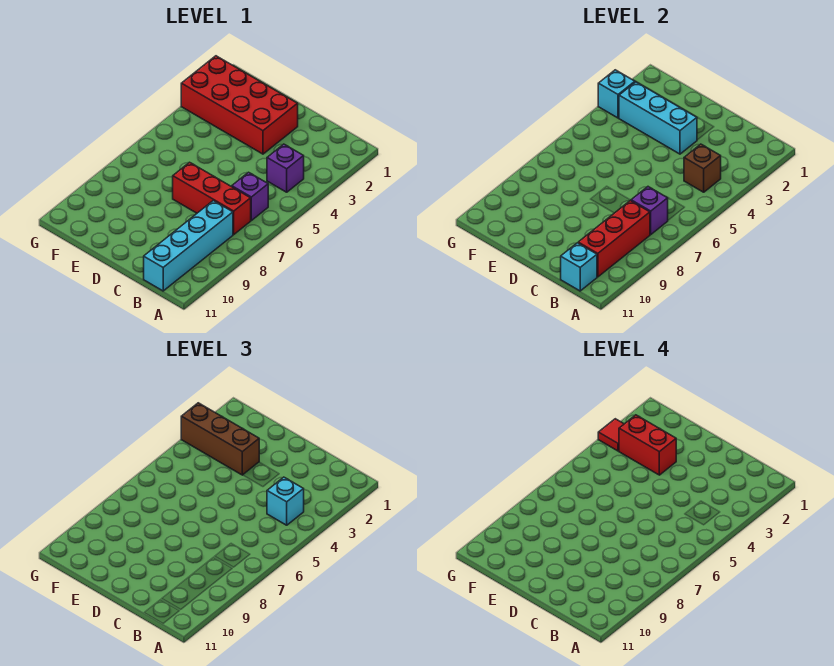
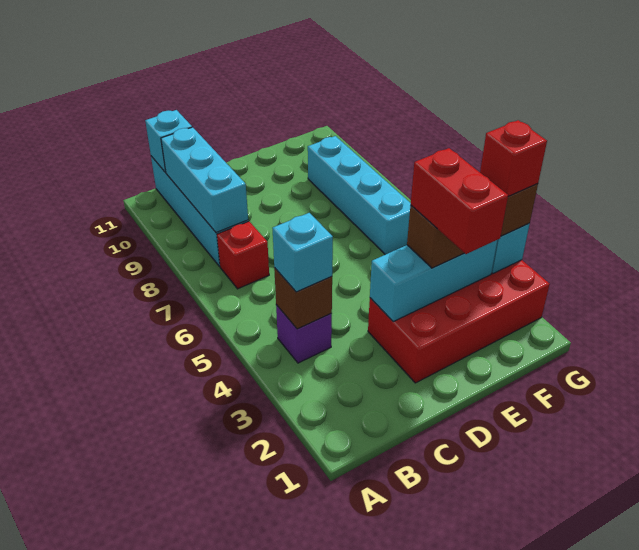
purple brick B6 level 1 -> none
red brick B7:D7 level 1 -> red brick B7 level 1
purple brick B7 level 2 -> none
red brick B8:B10 level 2 -> cyan brick B8:B10 level 2
red brick E3:F3 level 4 -> red brick E2:E3 level 4
none -> cyan brick F6:F9 level 1
red tile G3 level 4 -> red brick G3 level 4

